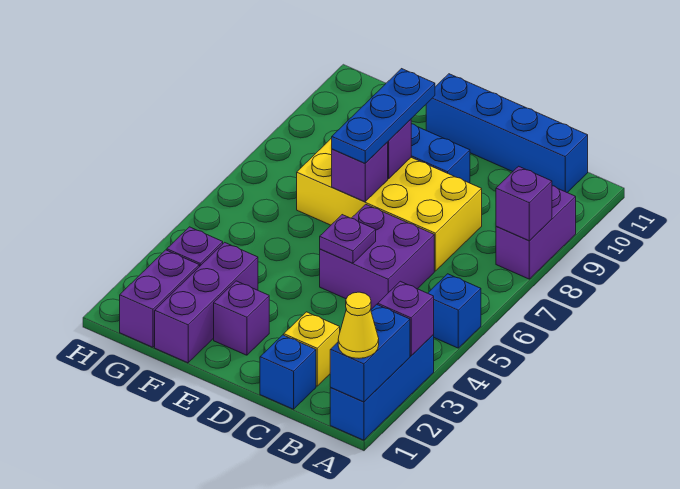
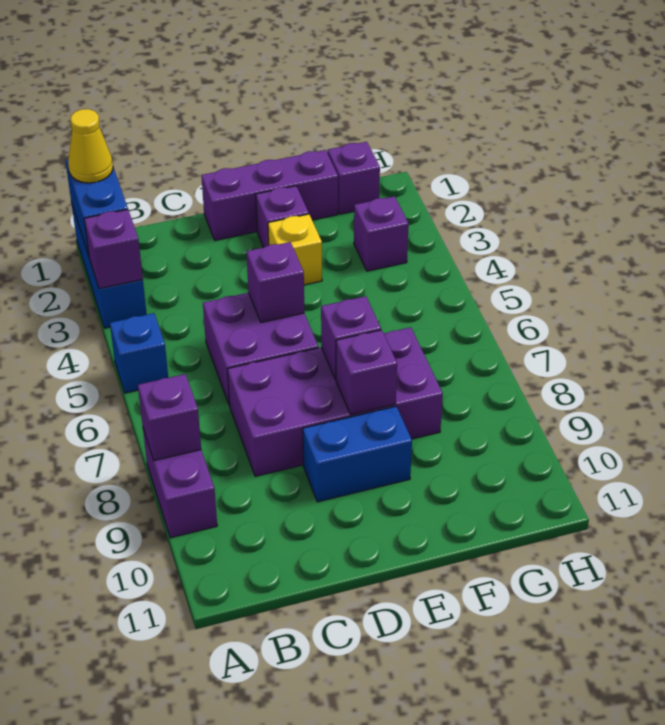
blue brick B11:E11 level 1 -> none
blue brick C1 level 1 -> none
yellow brick C2 level 1 -> yellow brick E3 level 1
yellow brick C7:F8 level 1 -> purple brick C7:F8 level 1
purple plate D5 level 2 -> purple brick D5 level 2
blue plate E7:E9 level 3 -> none
purple brick F1:F3 level 1 -> purple brick D1:F1 level 1
purple brick G1:G2 level 1 -> purple brick G1 level 1

